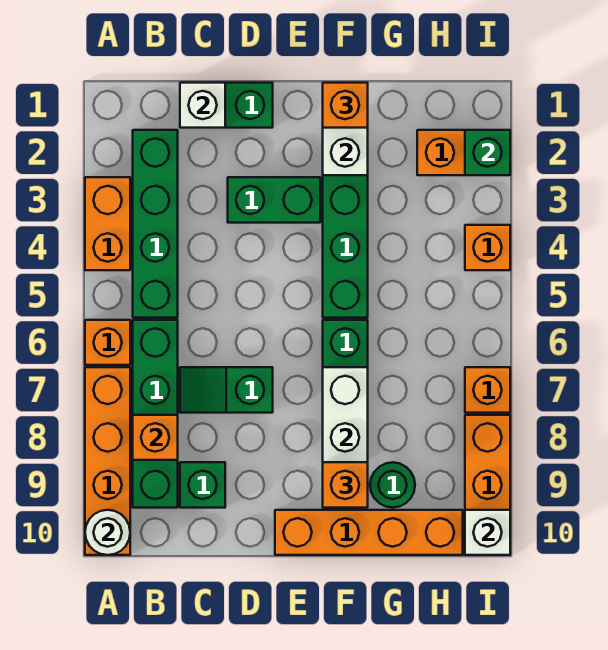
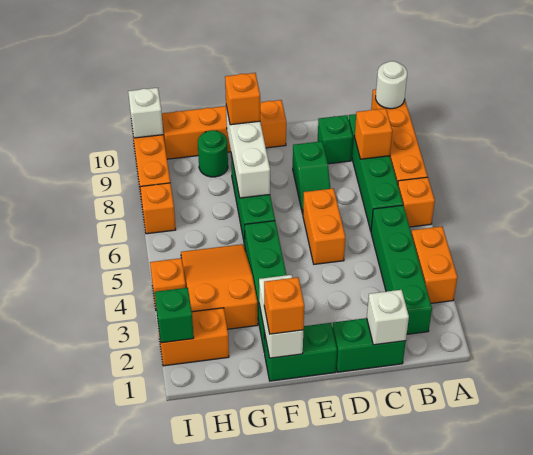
green slope C7:D7 level 1 top D -> green slope D7:D8 level 1 top 8
green brick D3:E3 level 1 -> green brick E1:F1 level 1
none -> orange brick D5:D6 level 1
none -> orange slope G3:H5 level 1 top 3

